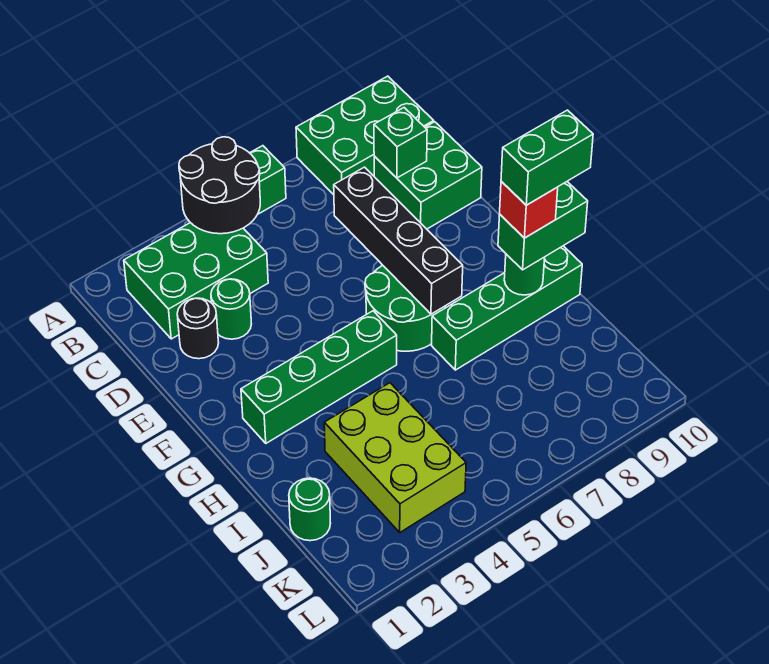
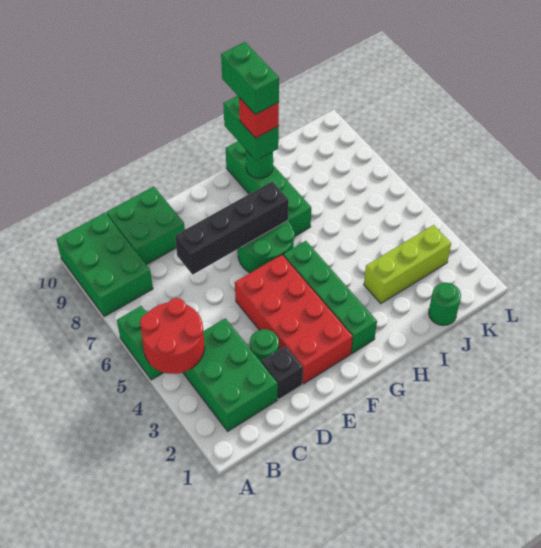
black round brick A4:B5 level 2 -> red round brick A4:B5 level 2
green brick C9 level 2 -> none
black round brick D2 level 1 -> black brick D2 level 1
none -> red brick E2:F5 level 1
lime brick I3:K4 level 1 -> lime brick I3:K3 level 1

